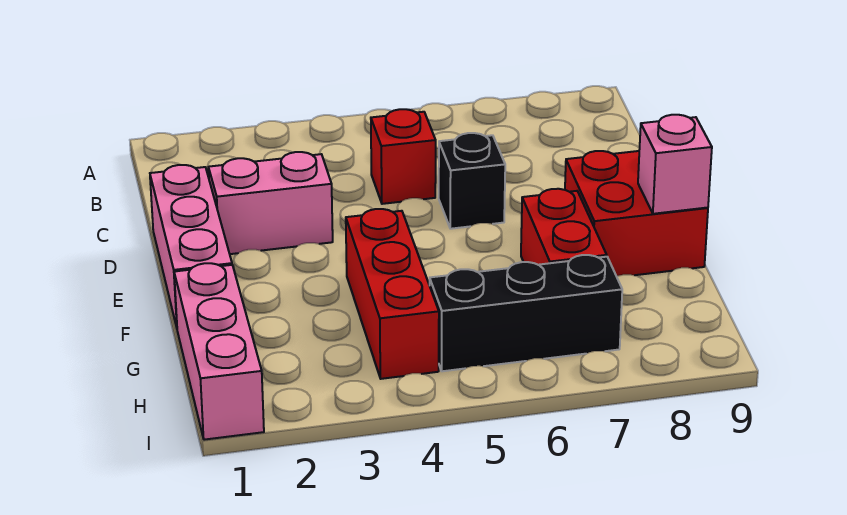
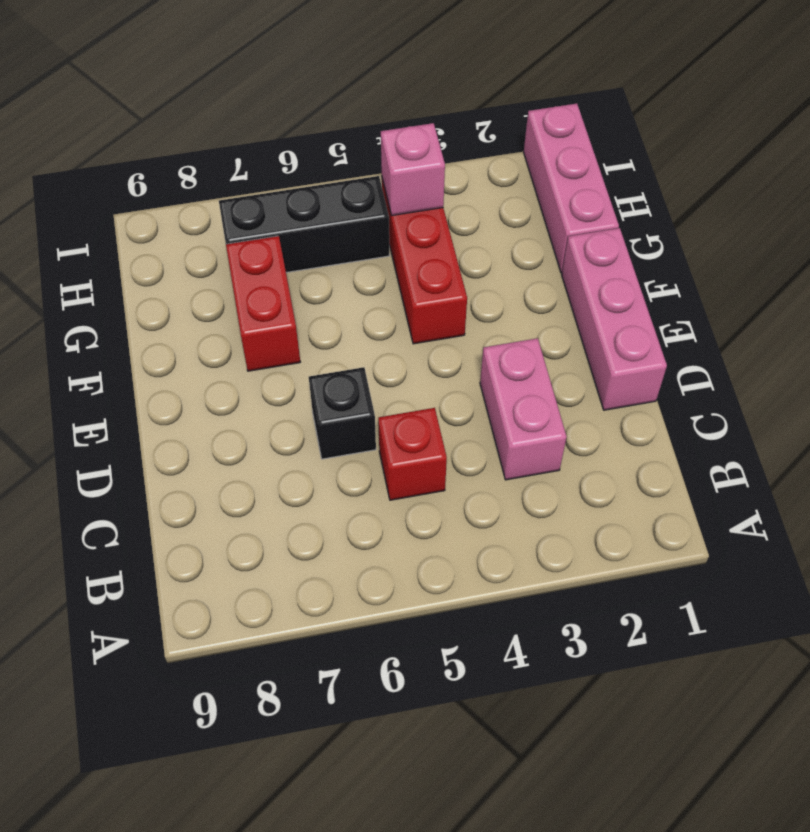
pink brick D2:D3 level 1 -> pink brick C3:D3 level 1
red brick E8:F9 level 1 -> none
pink brick F9 level 2 -> pink brick H4 level 2

